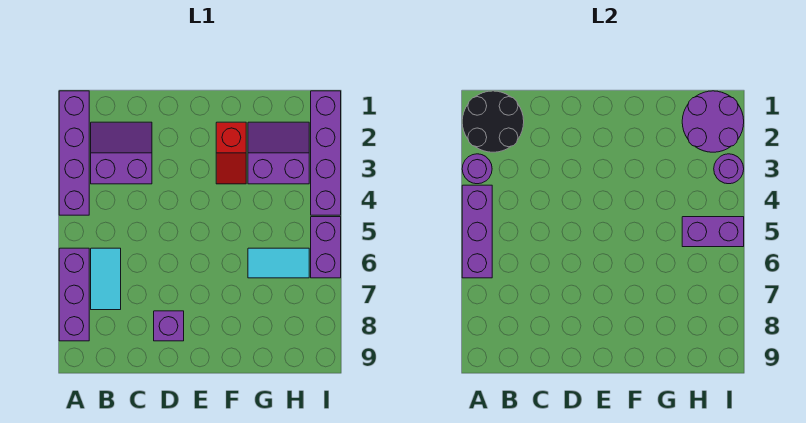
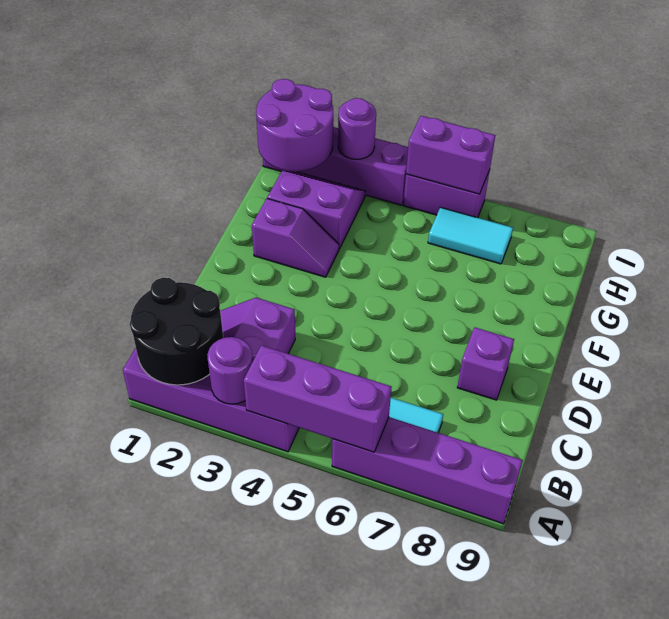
purple brick A6:A8 level 1 -> purple brick A6:A9 level 1
red slope F2:F3 level 1 top 2 -> purple slope F2:F3 level 1 top 2
purple slope G2:H3 level 1 top 3 -> purple slope G2:H3 level 1 top G
cyan tile G6:H6 level 1 -> cyan tile H6:H7 level 1
purple brick H5:I5 level 2 -> purple brick I5:I6 level 2

